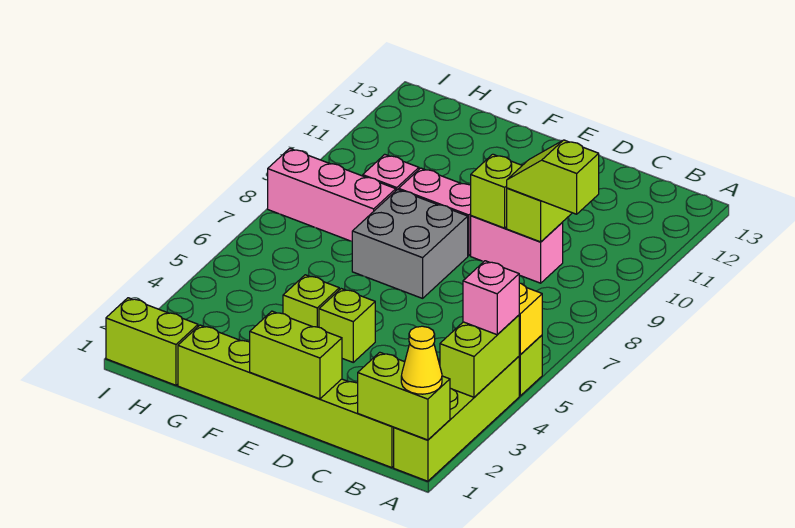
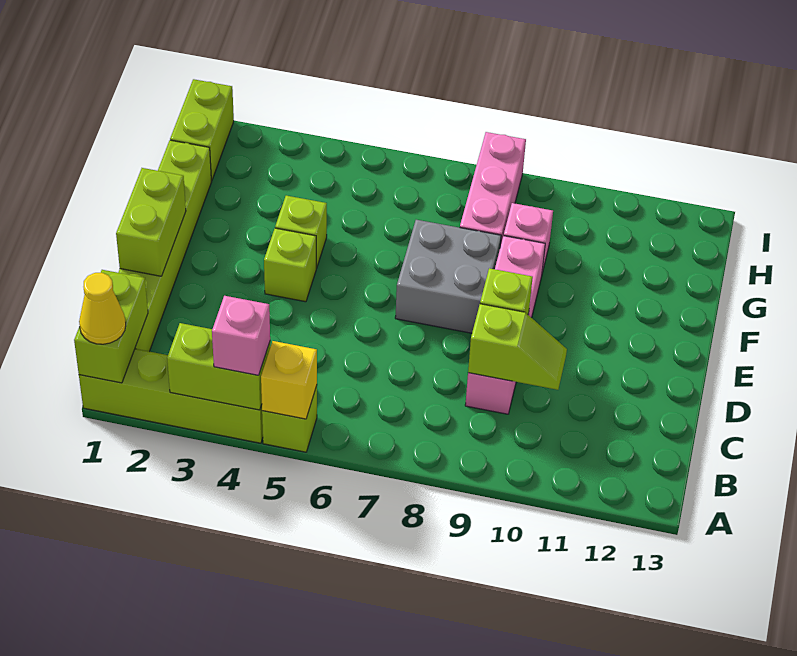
lime slope B9:C9 level 3 top B -> none

